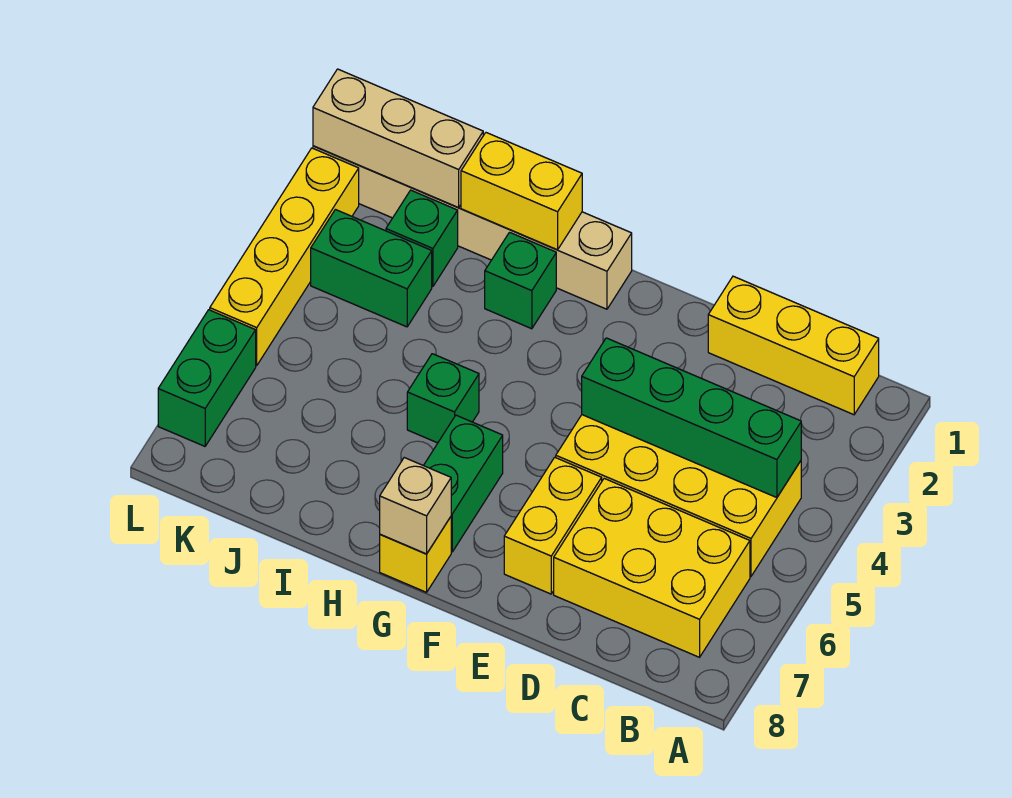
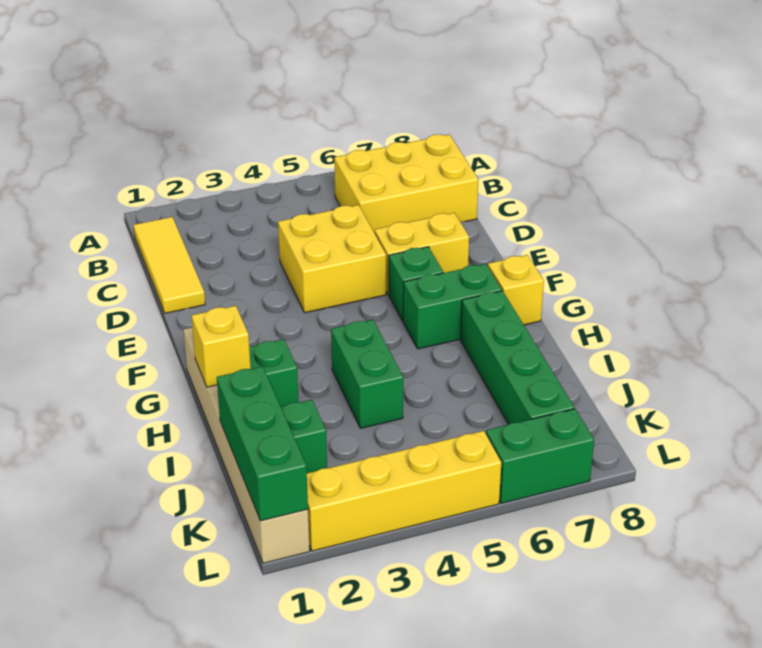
yellow brick B1:D1 level 1 -> yellow tile B1:D1 level 1
yellow brick B4:E5 level 1 -> yellow brick D4:E5 level 1
green brick B4:E4 level 2 -> green brick H7:K7 level 1
yellow brick B6:D7 level 1 -> yellow brick B6:C8 level 1
tan brick G8 level 2 -> none
yellow brick H1:I1 level 2 -> yellow brick H1 level 2
green brick H5 level 1 -> green brick F6 level 1
tan brick J1:L1 level 2 -> green brick J1:L1 level 2
green brick J3:K3 level 1 -> green brick H4:I4 level 1

